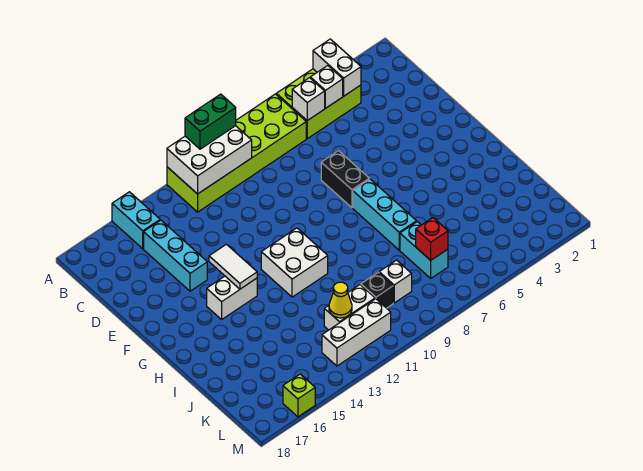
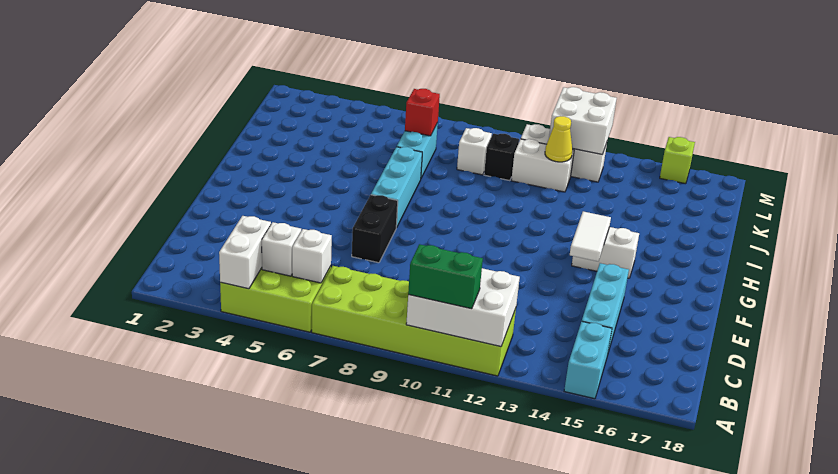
white brick G11:H12 level 1 -> white brick L12:M13 level 2

